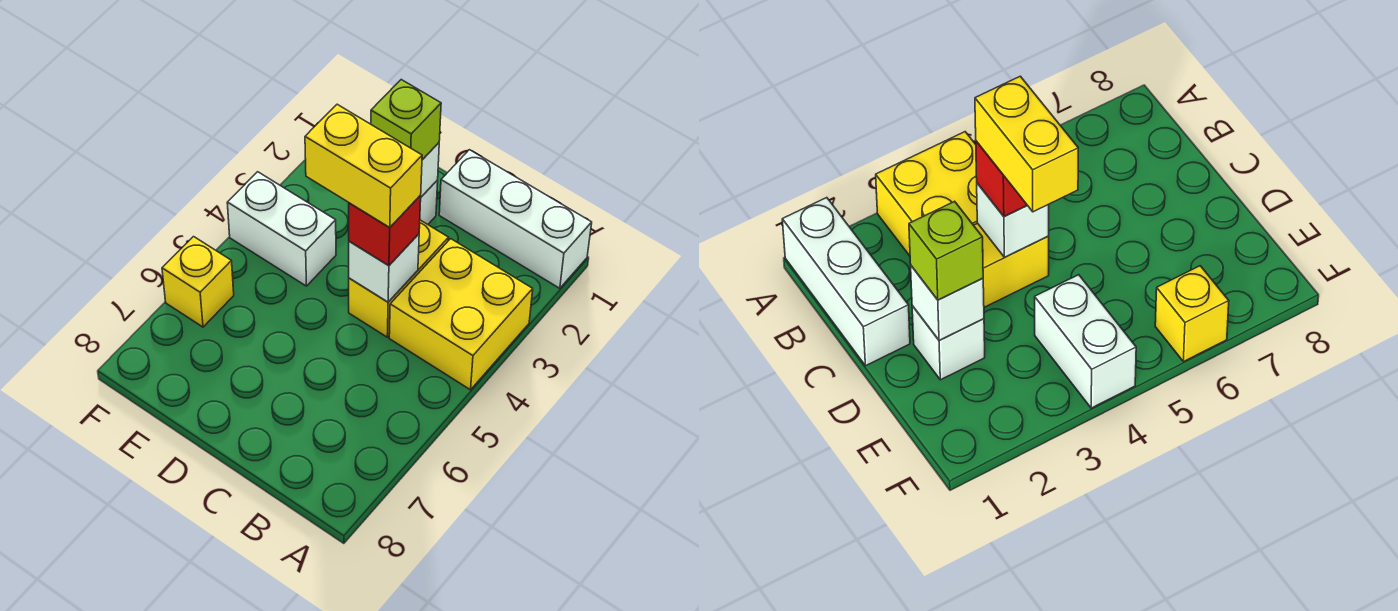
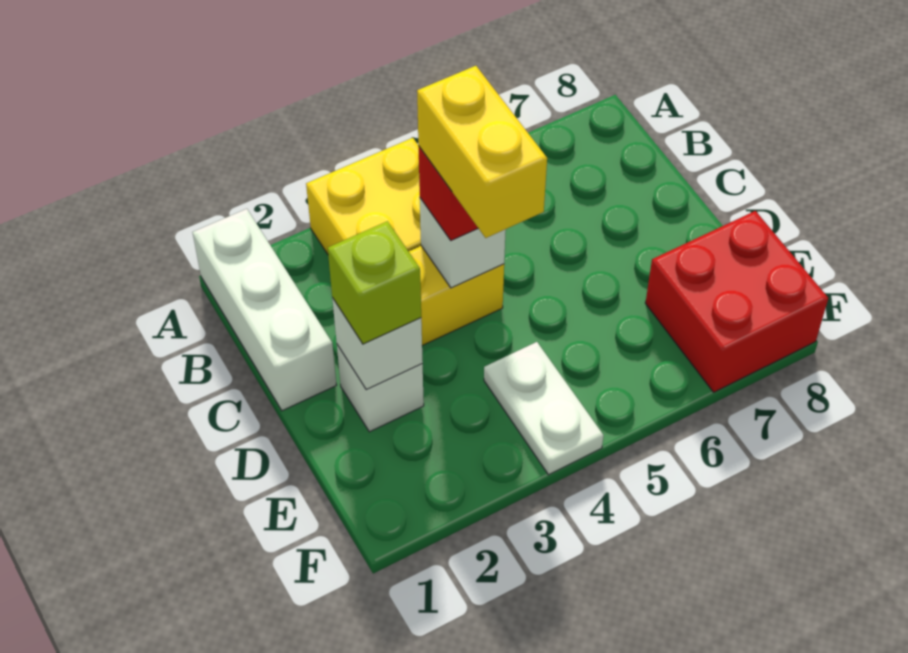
white brick E4:F4 level 1 -> white plate E4:F4 level 1
none -> red brick E7:F8 level 1
yellow brick F6 level 1 -> none

